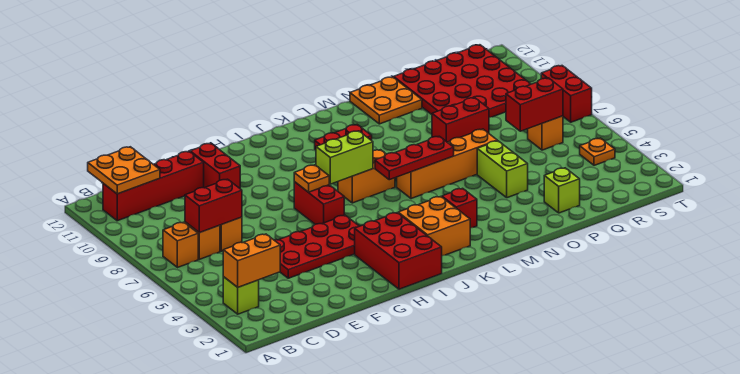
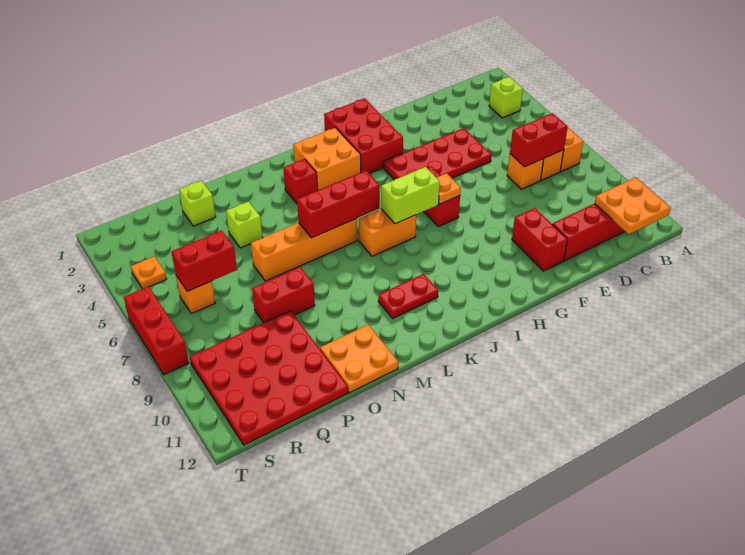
orange brick B3:C3 level 2 -> none
red plate K6:M6 level 2 -> red brick K6:M6 level 2
lime brick O4:O5 level 1 -> lime brick O4 level 1
red brick T7:T8 level 1 -> red brick T6:T8 level 1

